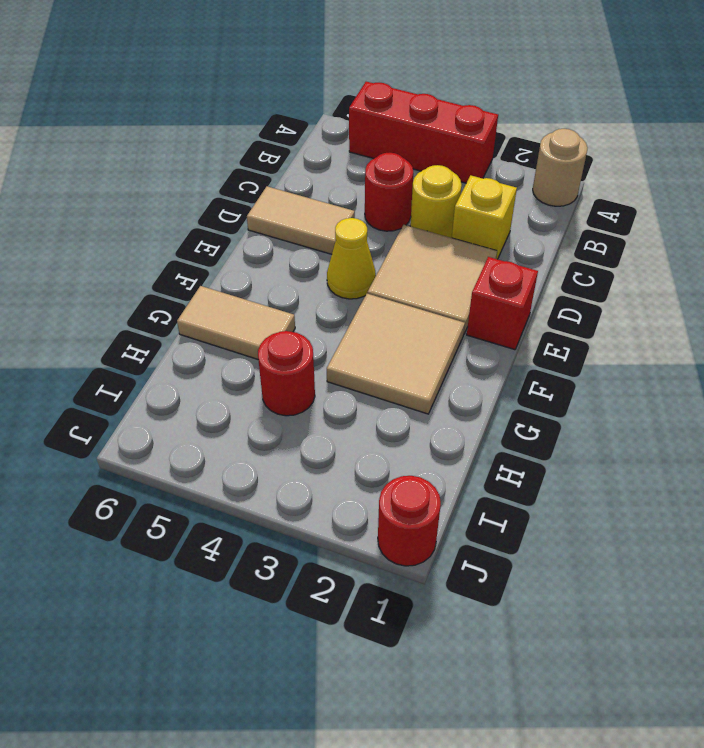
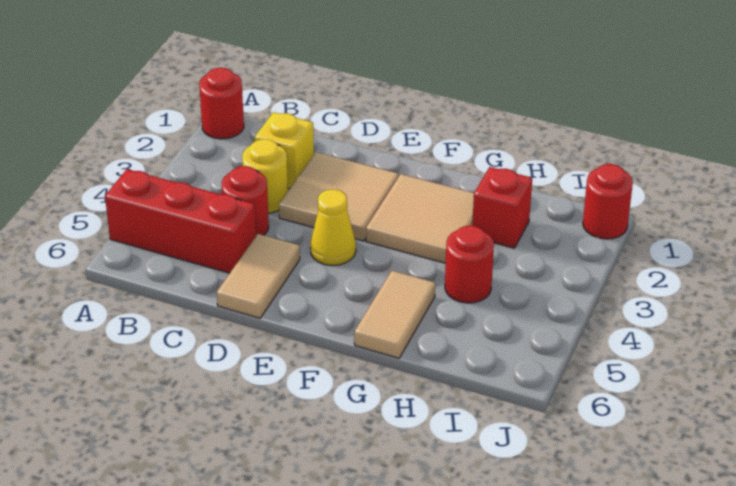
tan round brick A1 level 1 -> red round brick A1 level 1
red brick A3:A5 level 1 -> red brick A5:C5 level 1
red brick E1 level 1 -> red brick H2 level 1

